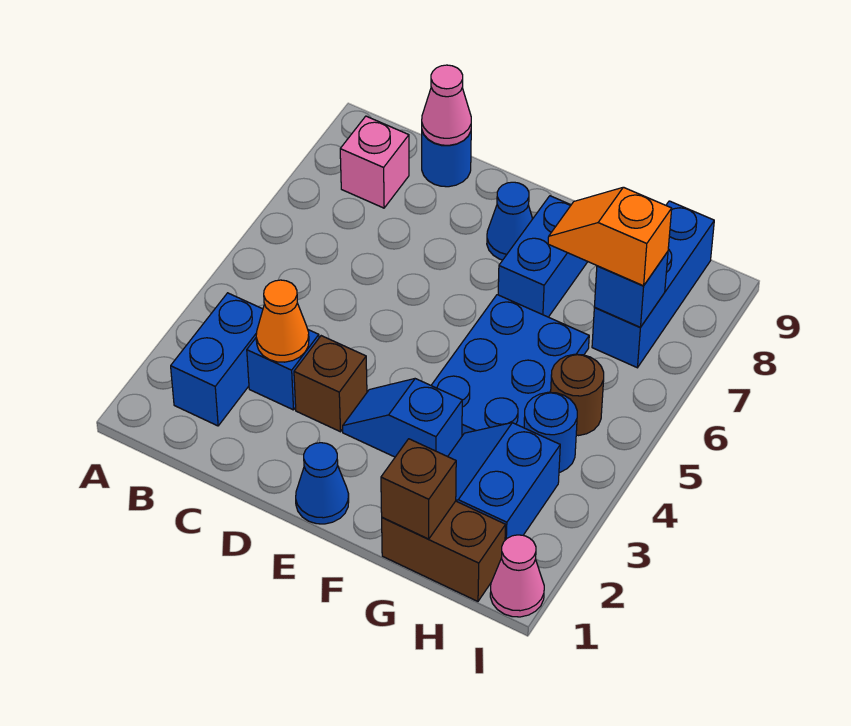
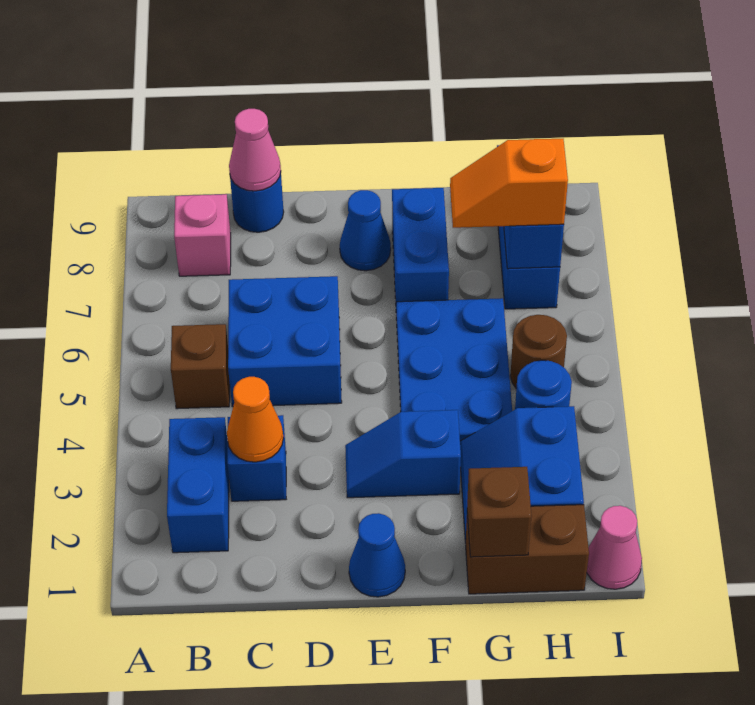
none -> blue brick C5:D6 level 1
brown brick D3 level 1 -> brown brick B5 level 1

